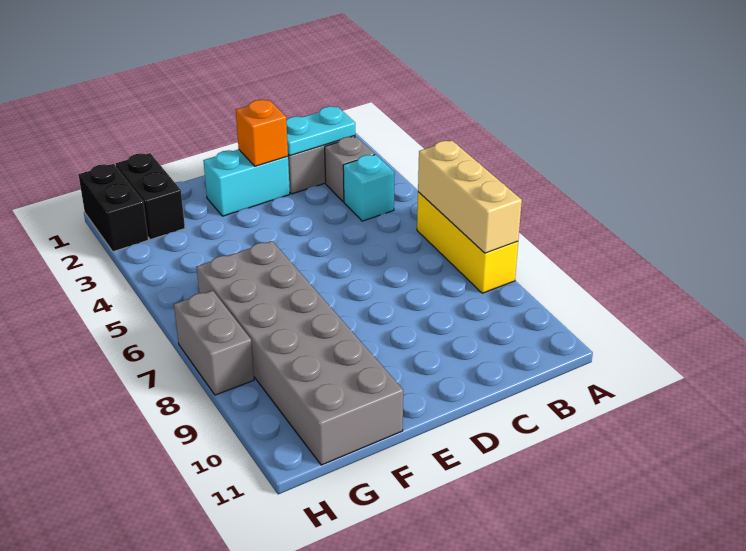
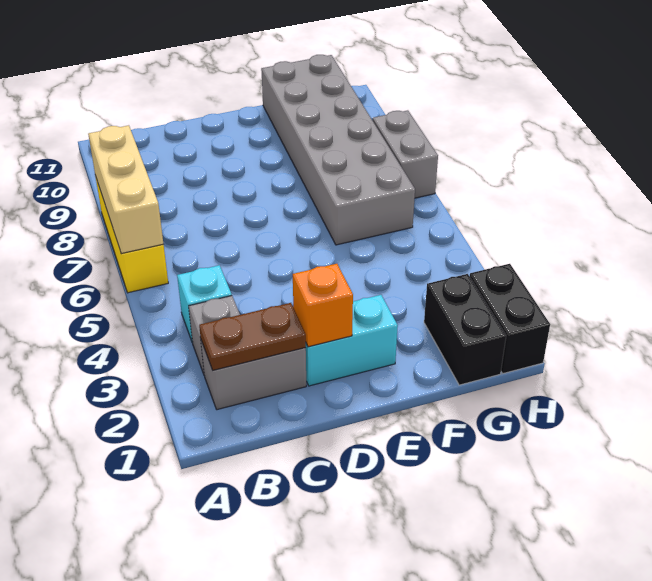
cyan plate B2:C2 level 2 -> brown plate B2:C2 level 2

